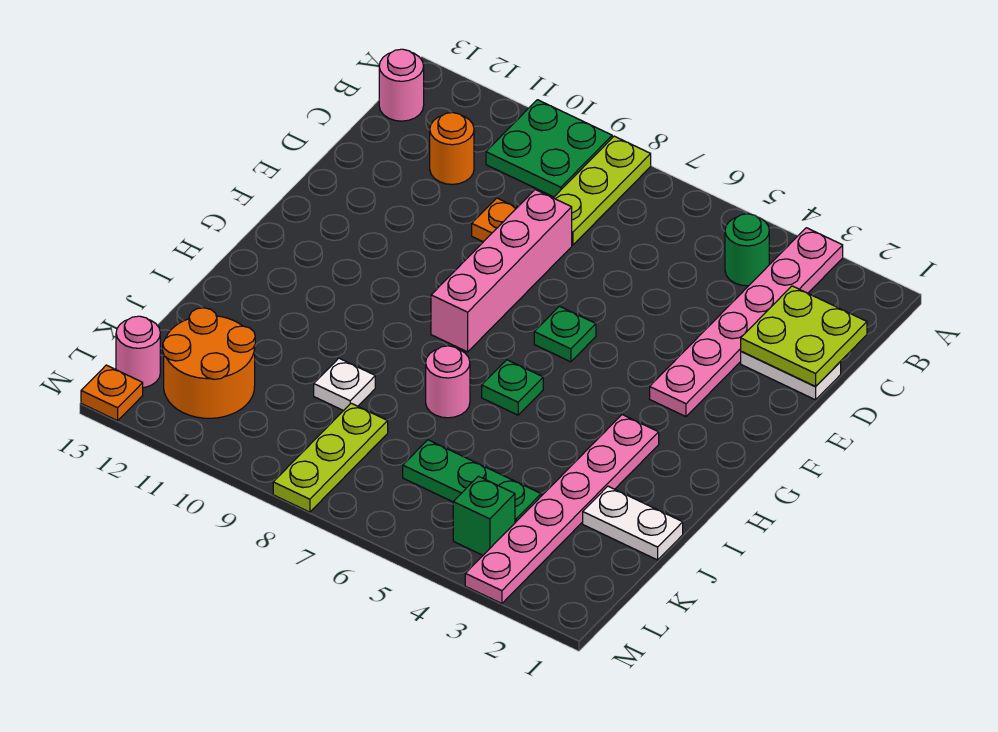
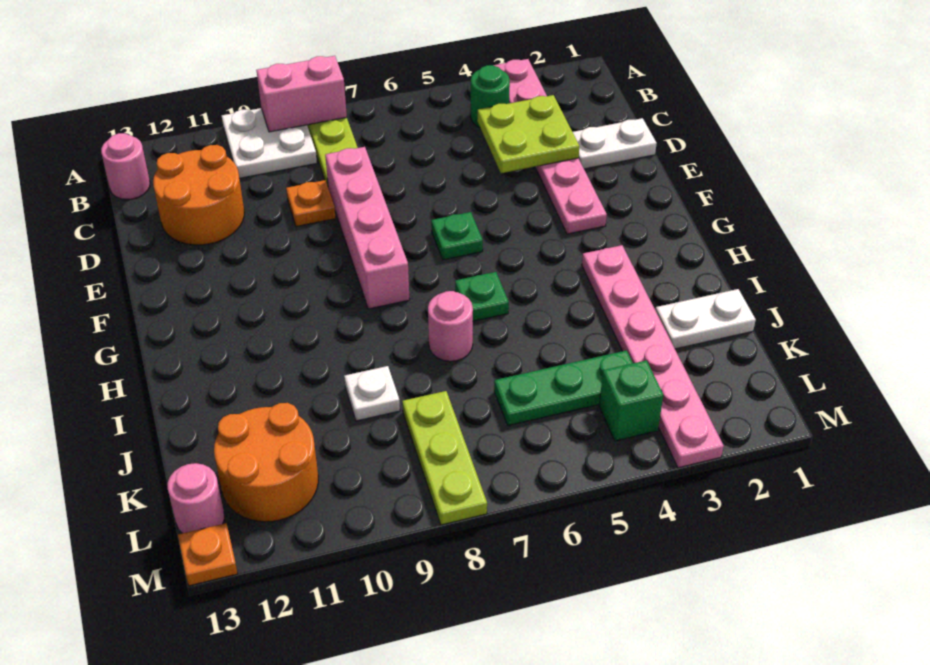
none -> pink brick A8:A9 level 2
green plate A9:B10 level 1 -> white plate A9:B10 level 1
lime plate C1:D2 level 2 -> lime plate C3:D4 level 2
orange round brick C11 level 1 -> orange round brick C11:D12 level 1

